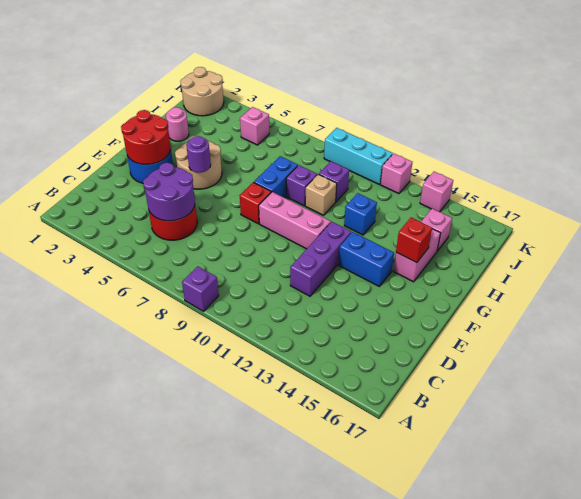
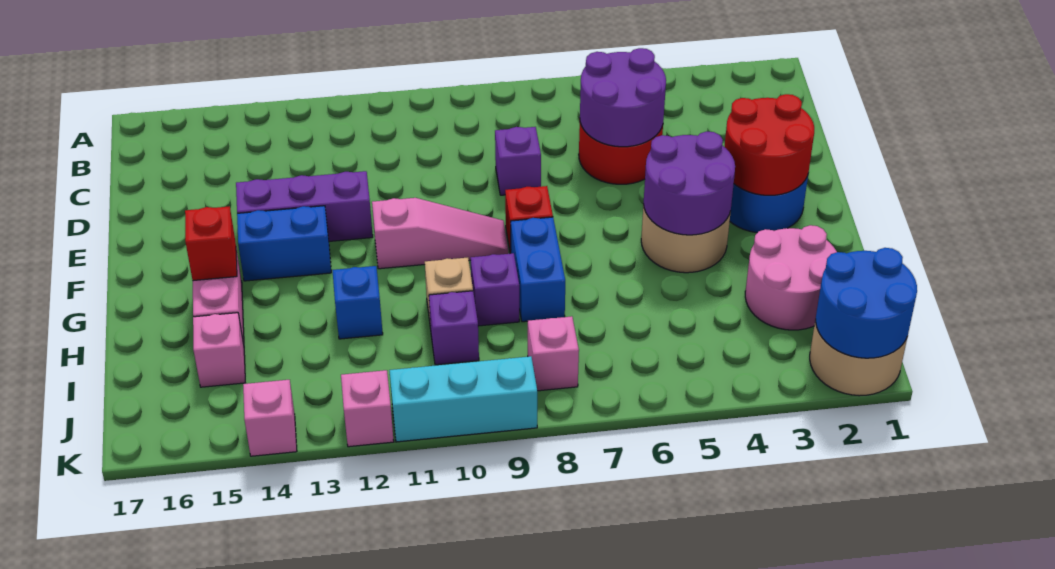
purple brick A9 level 1 -> purple brick D8 level 1
purple brick D12:F12 level 1 -> purple brick E12:E14 level 1
purple round brick F5 level 2 -> purple round brick F4:G5 level 2
pink brick F9:F11 level 1 -> pink slope F9:F11 level 1 top 11
pink round brick H2 level 1 -> pink round brick H2:I3 level 1
none -> blue round brick J1:K2 level 2
pink brick J5 level 1 -> pink brick J8 level 1

